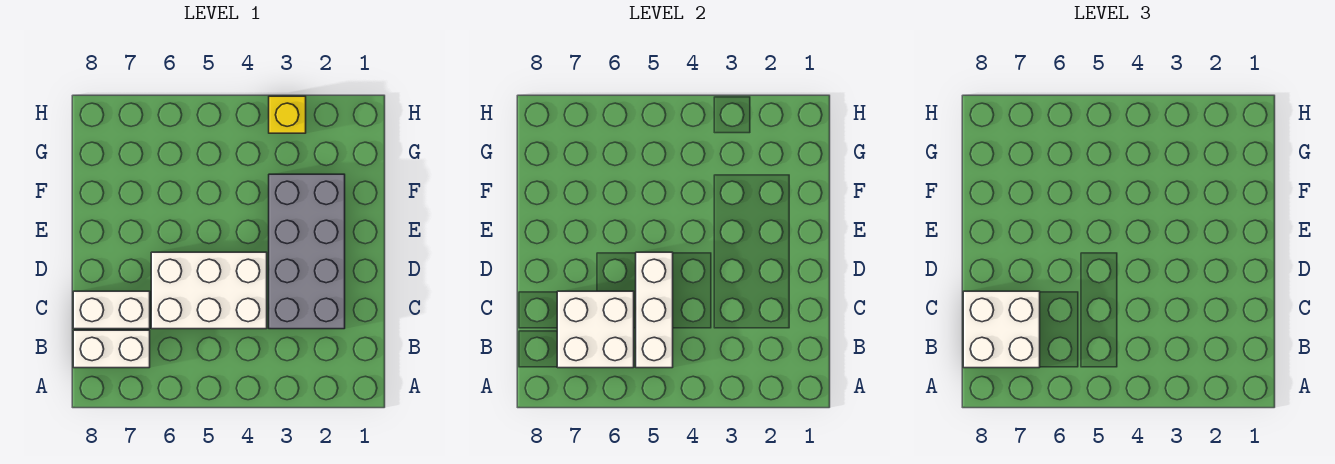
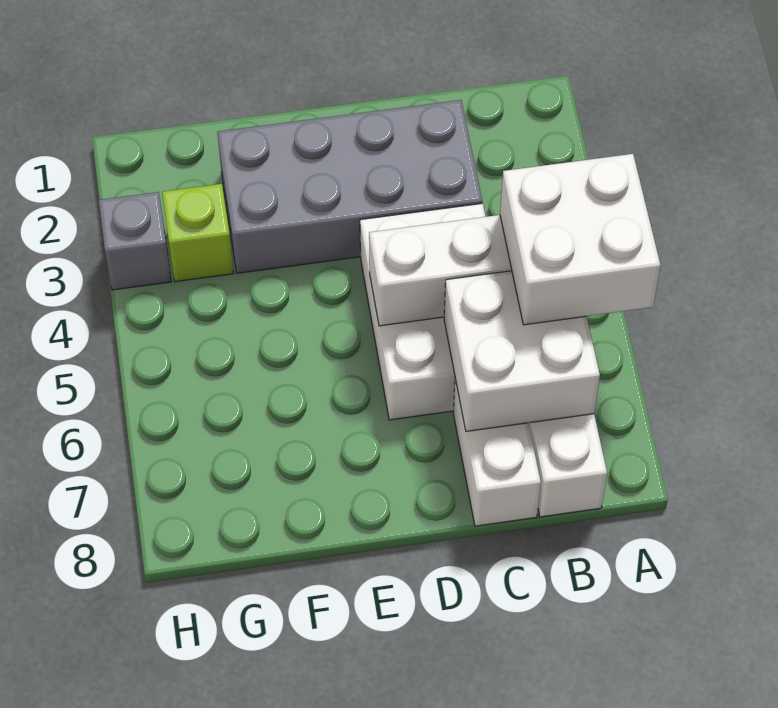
white brick B7:C8 level 3 -> white brick A5:B6 level 3
none -> lime brick G3 level 1
yellow brick H3 level 1 -> grey brick H3 level 1

